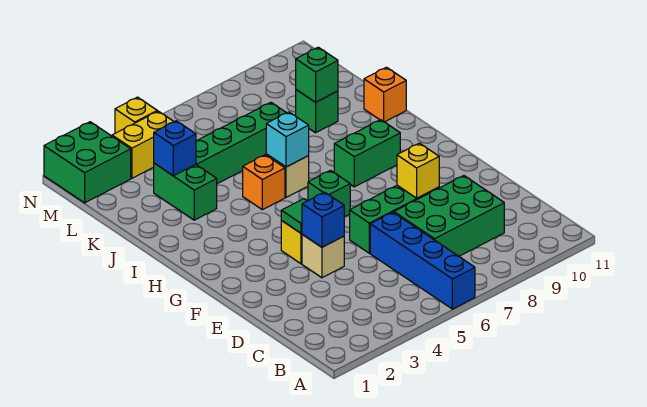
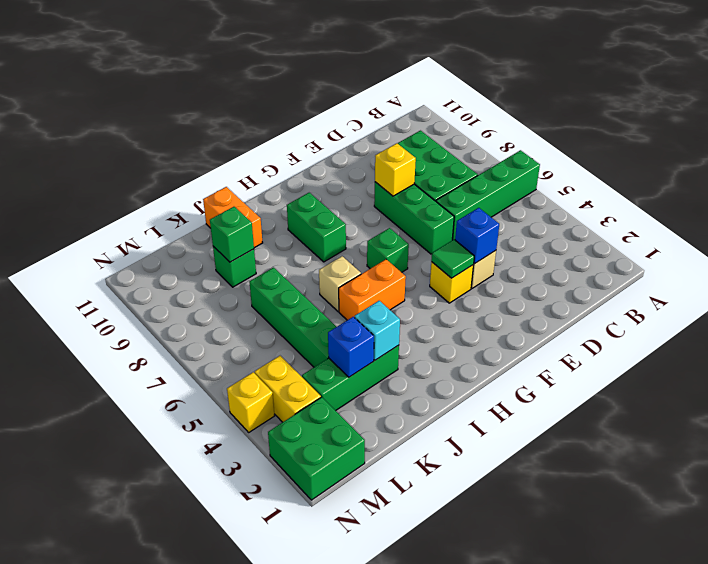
blue brick A6:D6 level 1 -> green brick A6:D6 level 1
orange brick I5 level 1 -> orange brick H5:I5 level 1
cyan brick I6 level 2 -> cyan brick J3 level 2
green brick J3:K3 level 1 -> green brick J3:L3 level 1
orange brick J11 level 1 -> orange brick J10:J11 level 1

